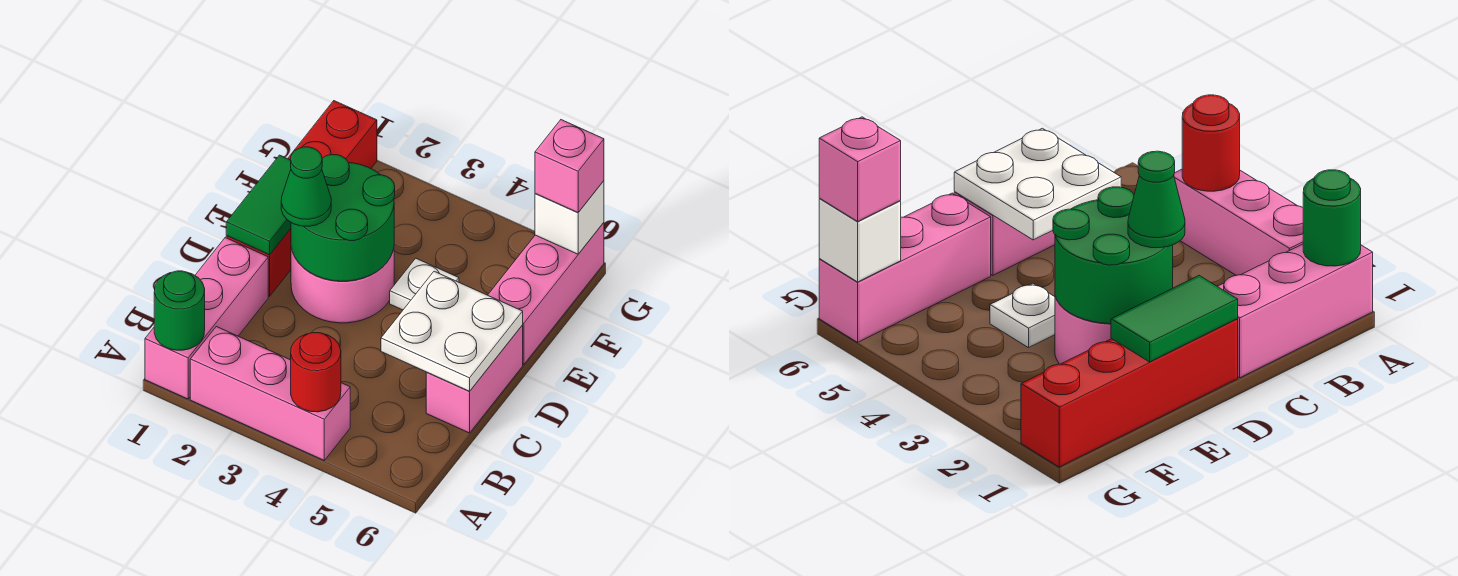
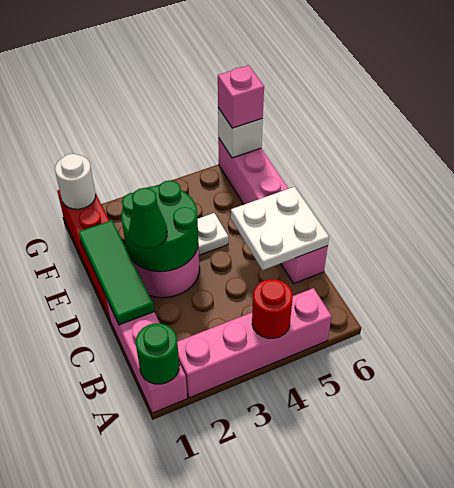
pink brick A2:A4 level 1 -> pink brick A2:A5 level 1
green tile D1:E1 level 2 -> green tile C1:E1 level 2
none -> white round brick G1 level 2

